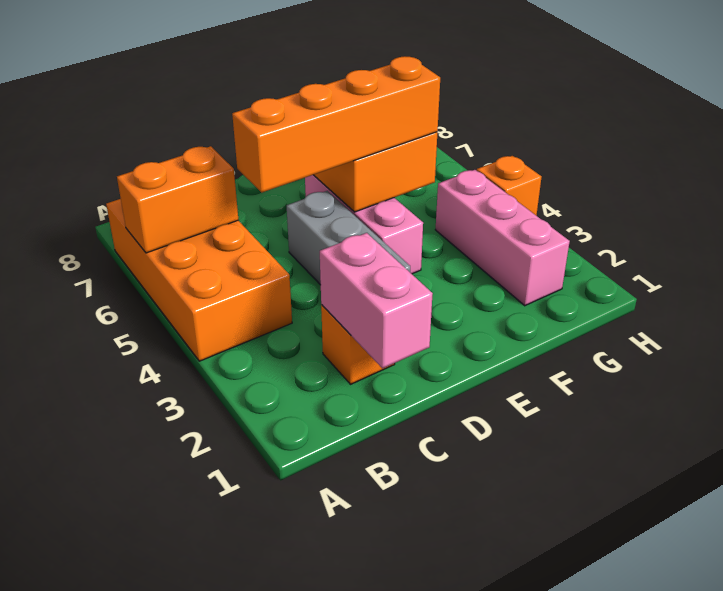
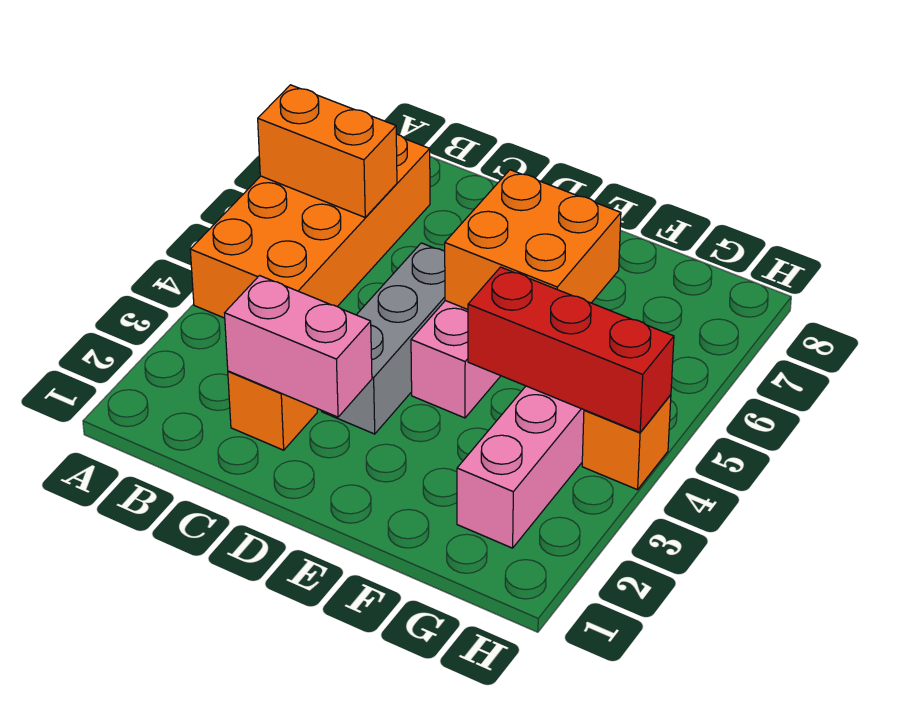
pink brick C1:C2 level 2 -> pink brick C2:D2 level 2
orange brick C5:F5 level 3 -> none
none -> red brick F4:H4 level 2

